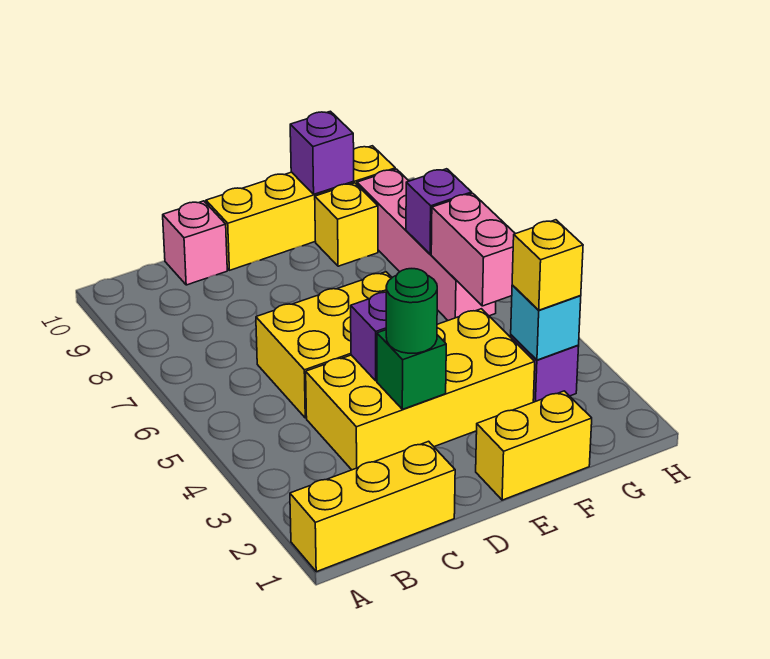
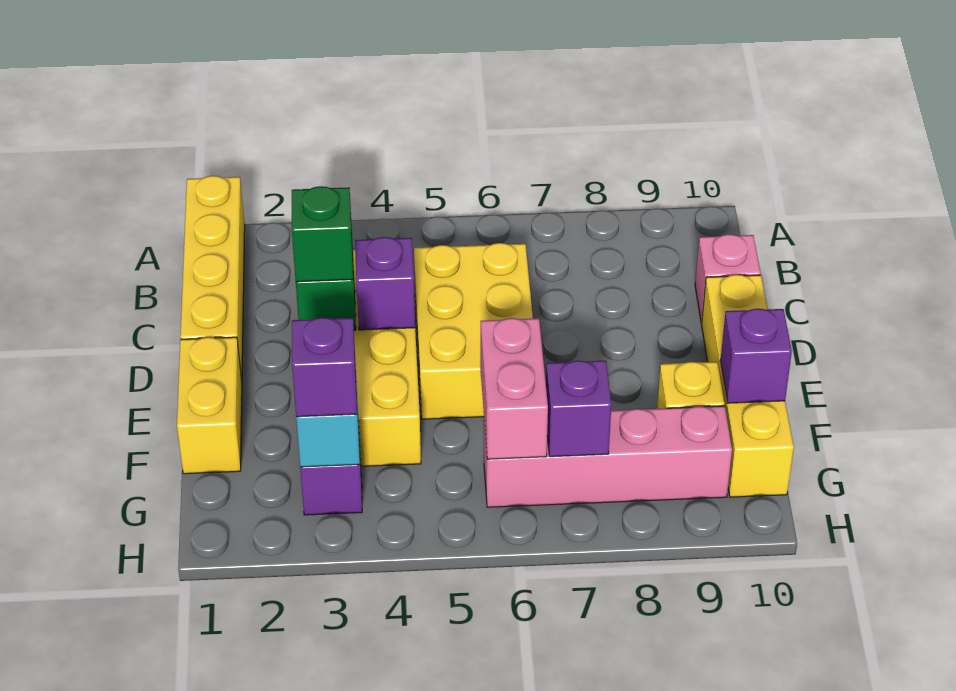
yellow brick A1:C1 level 1 -> yellow brick A1:D1 level 1
green round brick D3 level 3 -> green brick D3 level 3
yellow brick G3 level 3 -> purple brick G3 level 3
pink brick G5:G6 level 2 -> pink brick F6:G6 level 2

